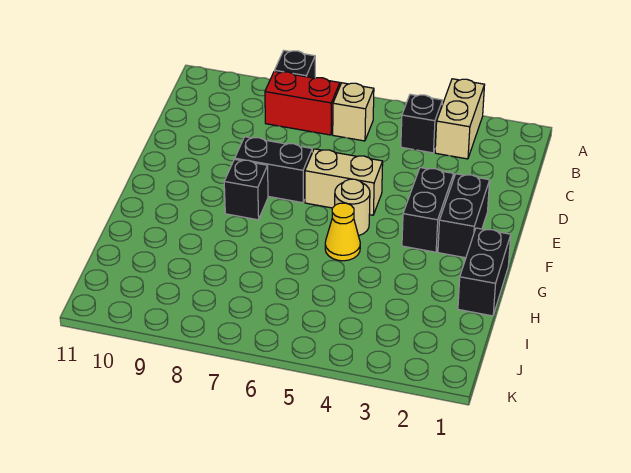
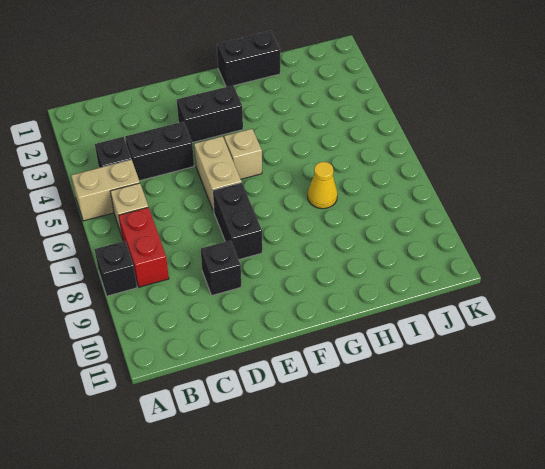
tan brick A3:B3 level 1 -> tan brick A5:B5 level 1
black brick E2:F2 level 1 -> black brick C4:D4 level 1
tan round brick F5 level 1 -> tan brick F5 level 1
black brick F8 level 1 -> black brick D9 level 1
yellow cone G5 level 1 -> yellow cone H7 level 1

